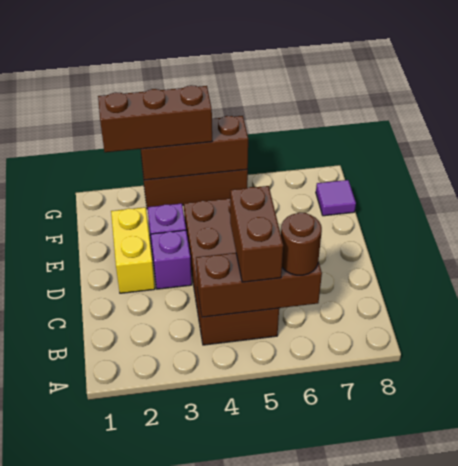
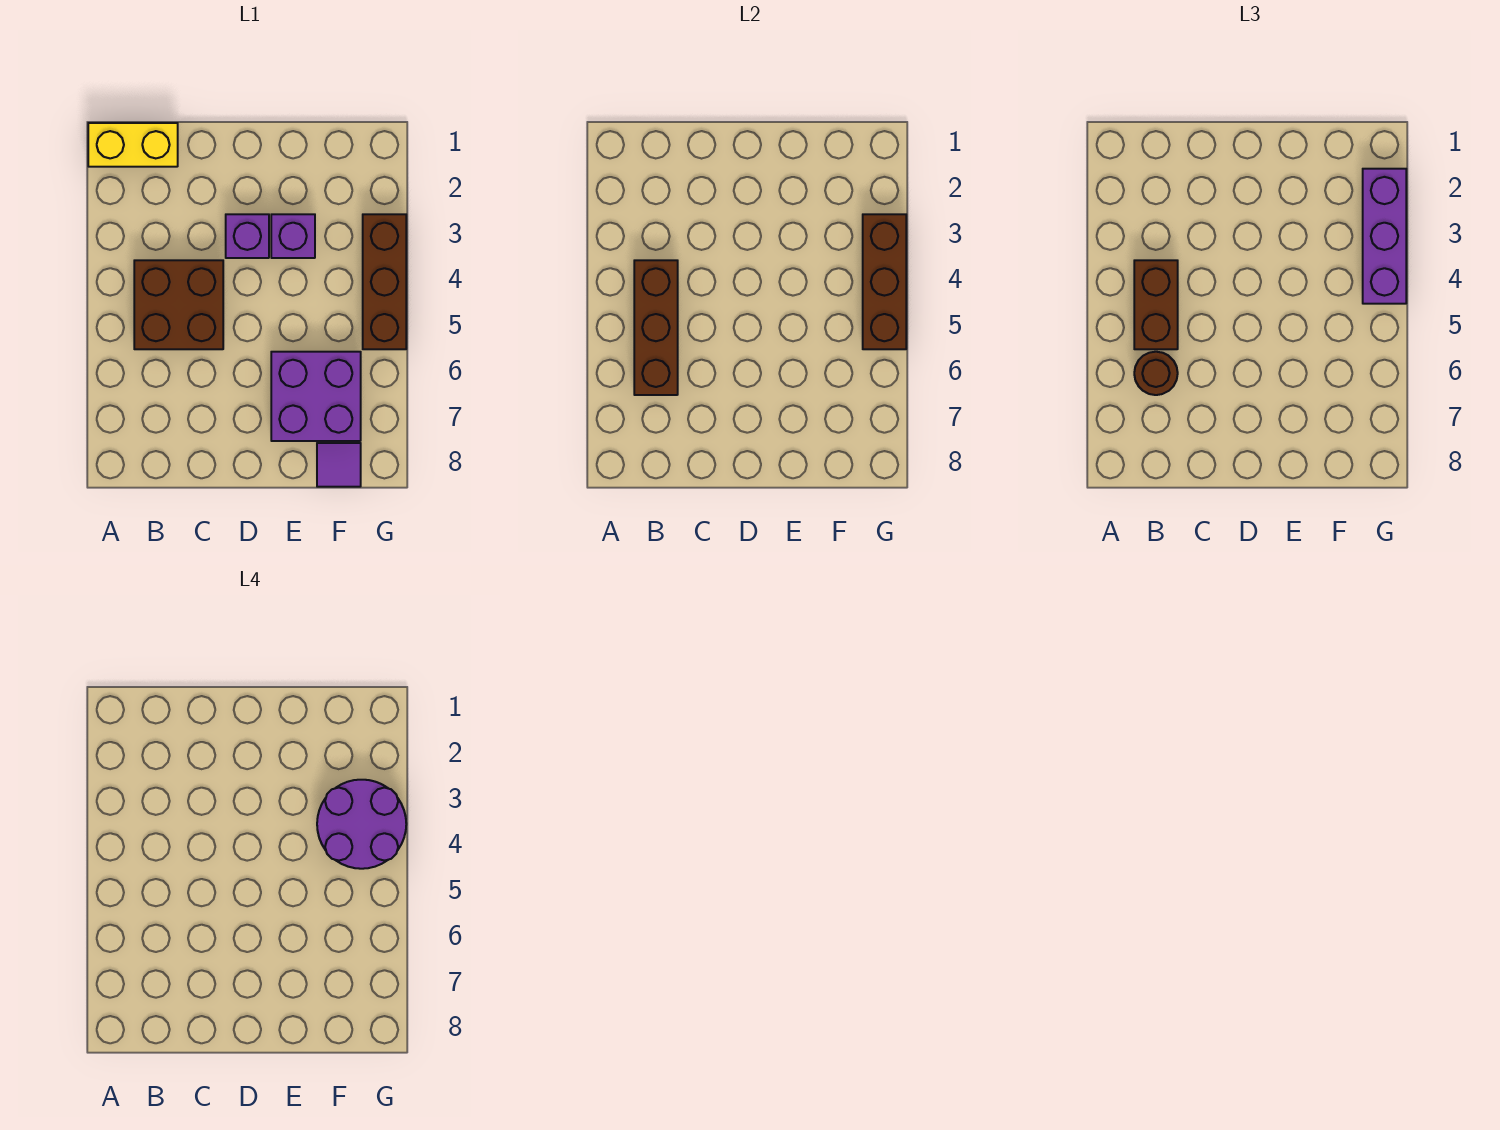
brown brick B4:E5 level 1 -> brown brick B4:C5 level 1
brown brick B5:C5 level 3 -> brown brick B4:B5 level 3
yellow brick D2:E2 level 1 -> yellow brick A1:B1 level 1
none -> purple brick E6:F7 level 1
none -> purple round brick F3:G4 level 4
brown brick G2:G4 level 3 -> purple brick G2:G4 level 3

